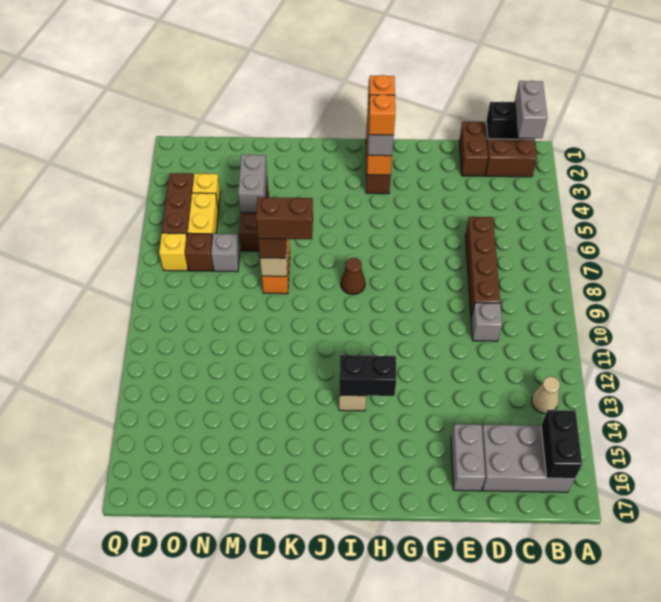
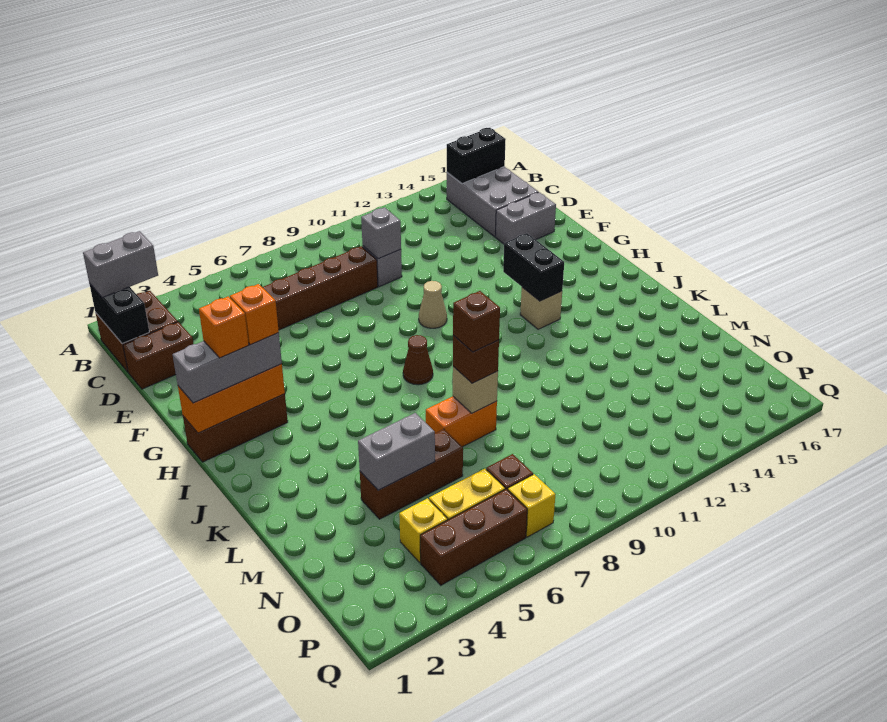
tan cone B13 level 1 -> tan cone G10 level 1
brown brick K8:L8 level 4 -> brown brick L8 level 4
grey brick N7 level 1 -> grey brick D10 level 2

